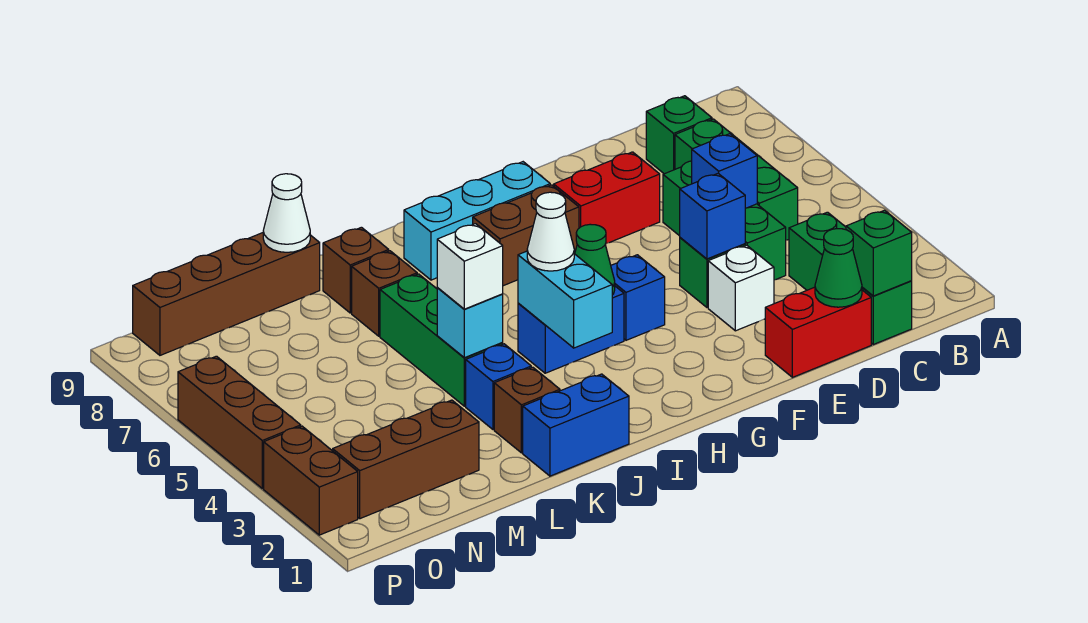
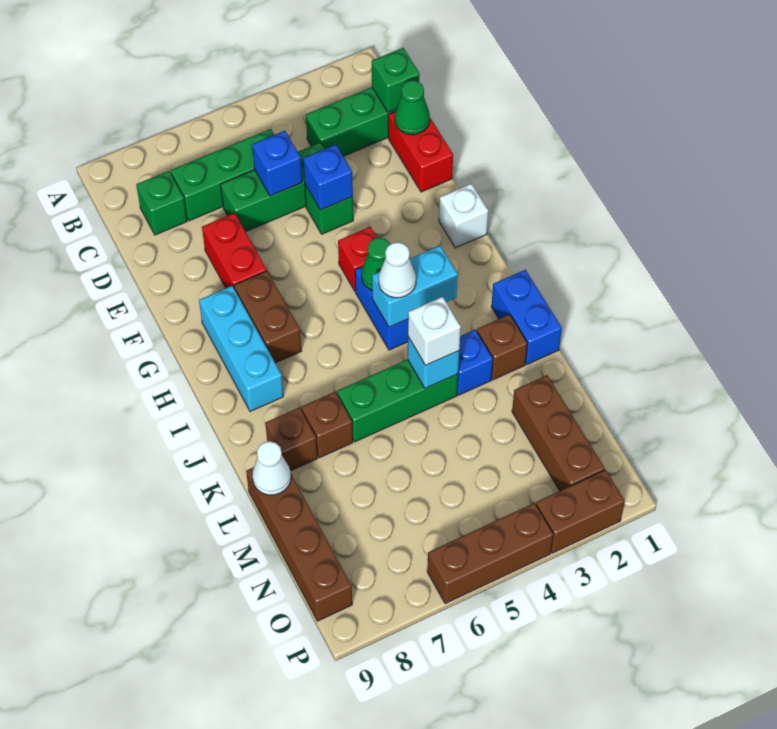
white brick E3 level 1 -> white brick G1 level 1
blue brick G4 level 1 -> red brick G4 level 1

